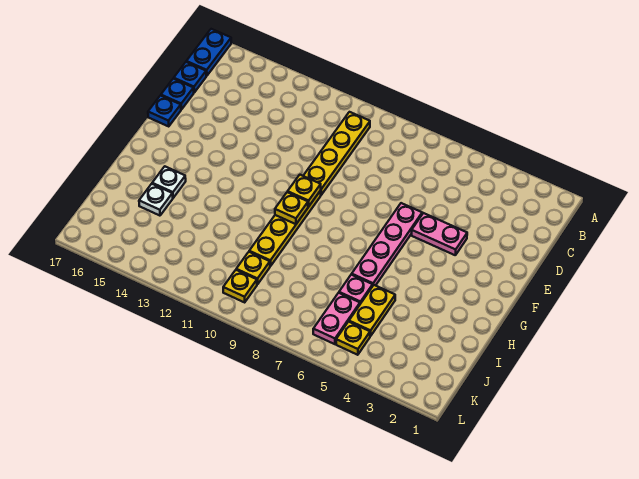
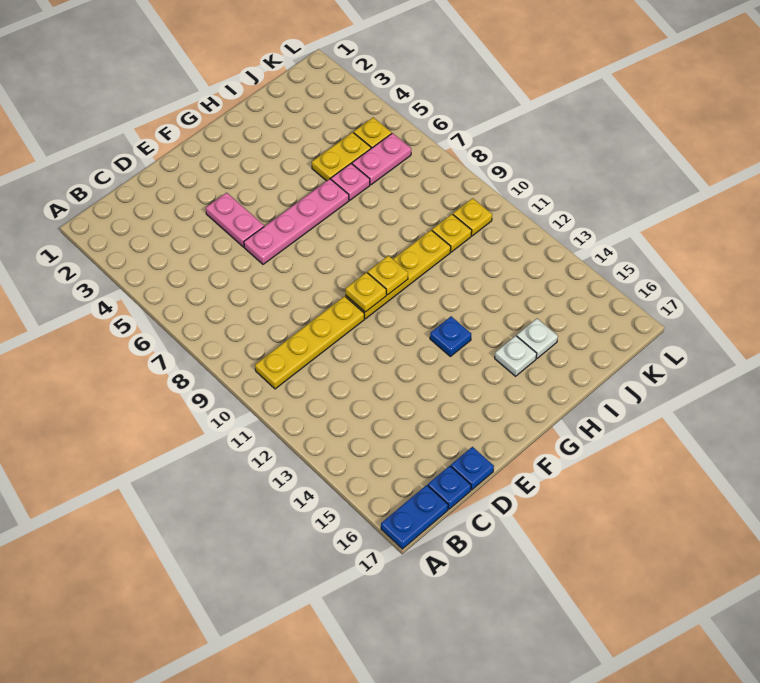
blue plate E17 level 1 -> blue plate G13 level 1

